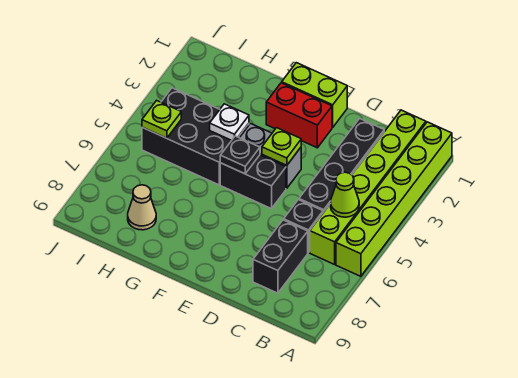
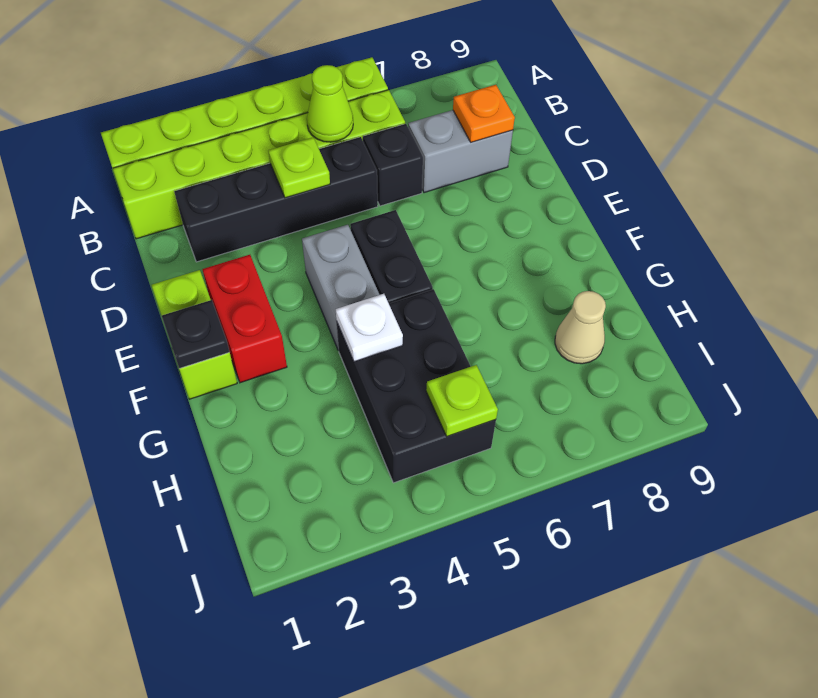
black brick C7:C8 level 1 -> grey brick C7:C8 level 1
none -> orange plate C8 level 2
lime plate E4 level 2 -> lime plate C4 level 2
black plate F5 level 2 -> black plate F1 level 2

